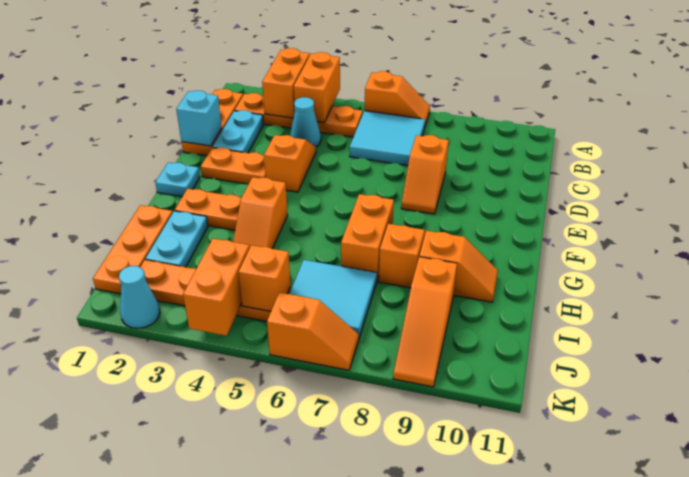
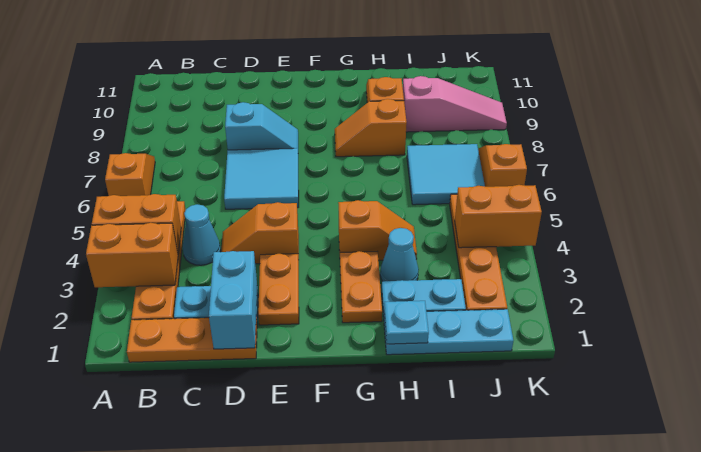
cyan tile B6:C7 level 1 -> cyan tile D6:E7 level 1
cyan brick D1 level 2 -> cyan brick D1:D2 level 2
orange slope D8:E8 level 1 top D -> cyan slope D8:E8 level 1 top D
cyan plate F1 level 1 -> cyan plate H1 level 2
orange brick G7:H7 level 1 -> none
orange plate H1:J1 level 1 -> cyan plate H1:J1 level 1
orange slope I9:K9 level 1 top I -> pink slope I9:K9 level 1 top I
orange brick J5 level 2 -> none
cyan cone K2 level 1 -> cyan cone H3 level 1

